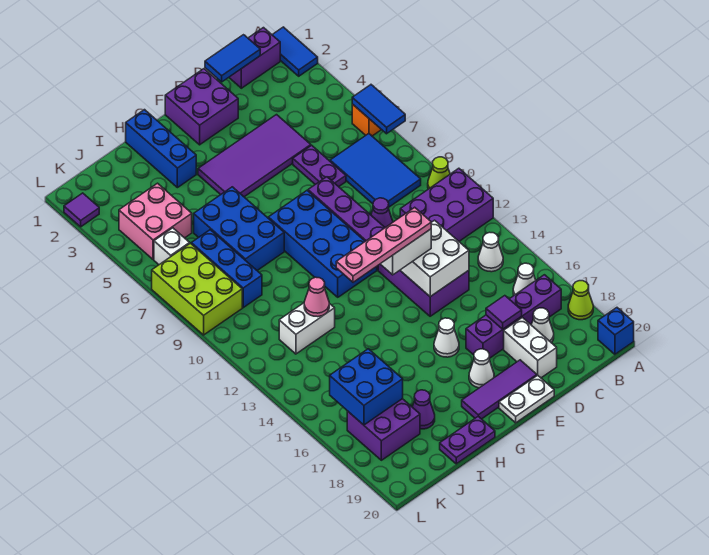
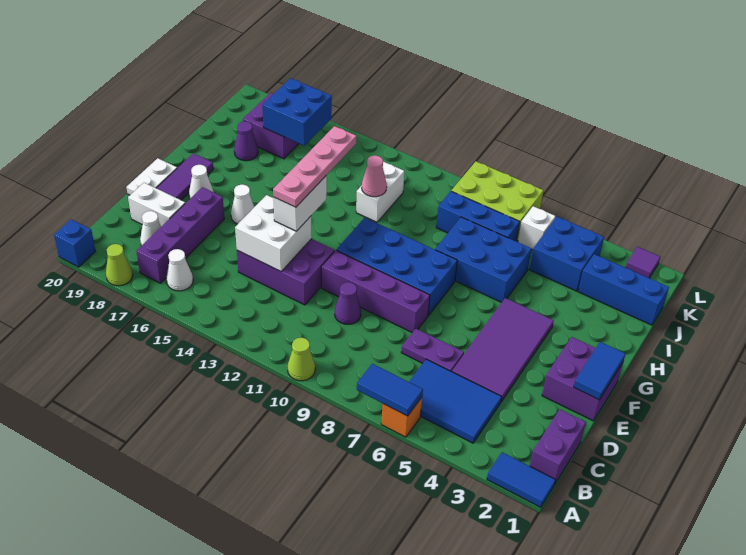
purple brick A11:C12 level 1 -> none
blue tile B7:C9 level 1 -> blue tile B4:C6 level 1
white cone B14 level 1 -> none
blue tile C1:D1 level 2 -> blue tile E1:F1 level 2
purple tile D17 level 2 -> none
blue brick H1:H3 level 1 -> blue brick J1:J3 level 1
purple plate H20:I20 level 1 -> none
pink brick J4:K5 level 1 -> blue brick J4:K5 level 1

